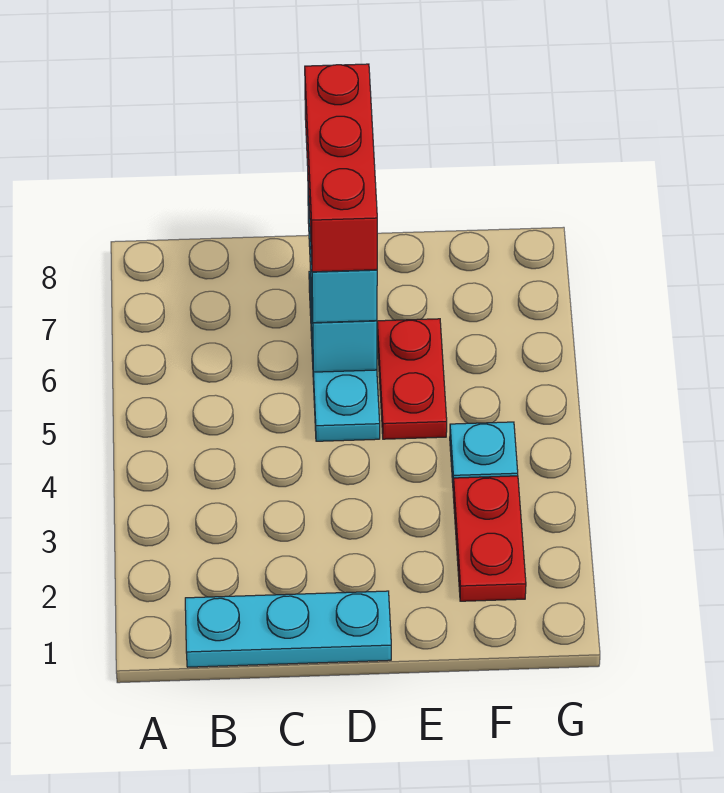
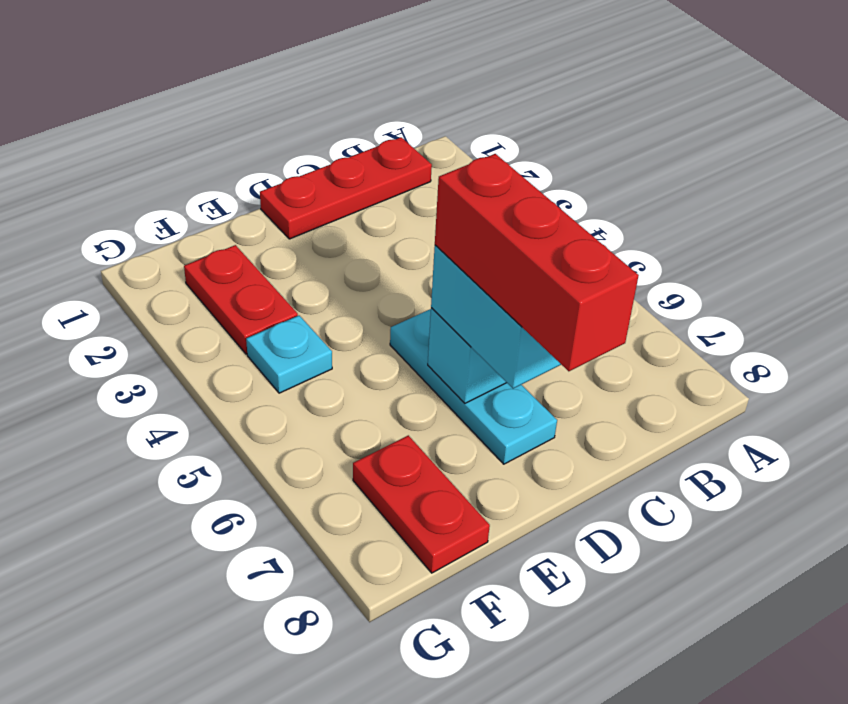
cyan plate B1:D1 level 1 -> red plate B1:D1 level 1
red plate E5:E6 level 1 -> red plate F7:F8 level 1

